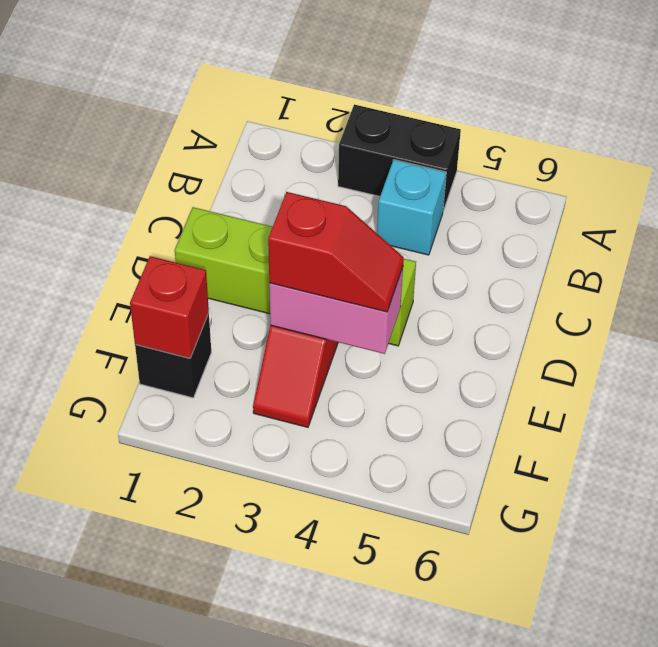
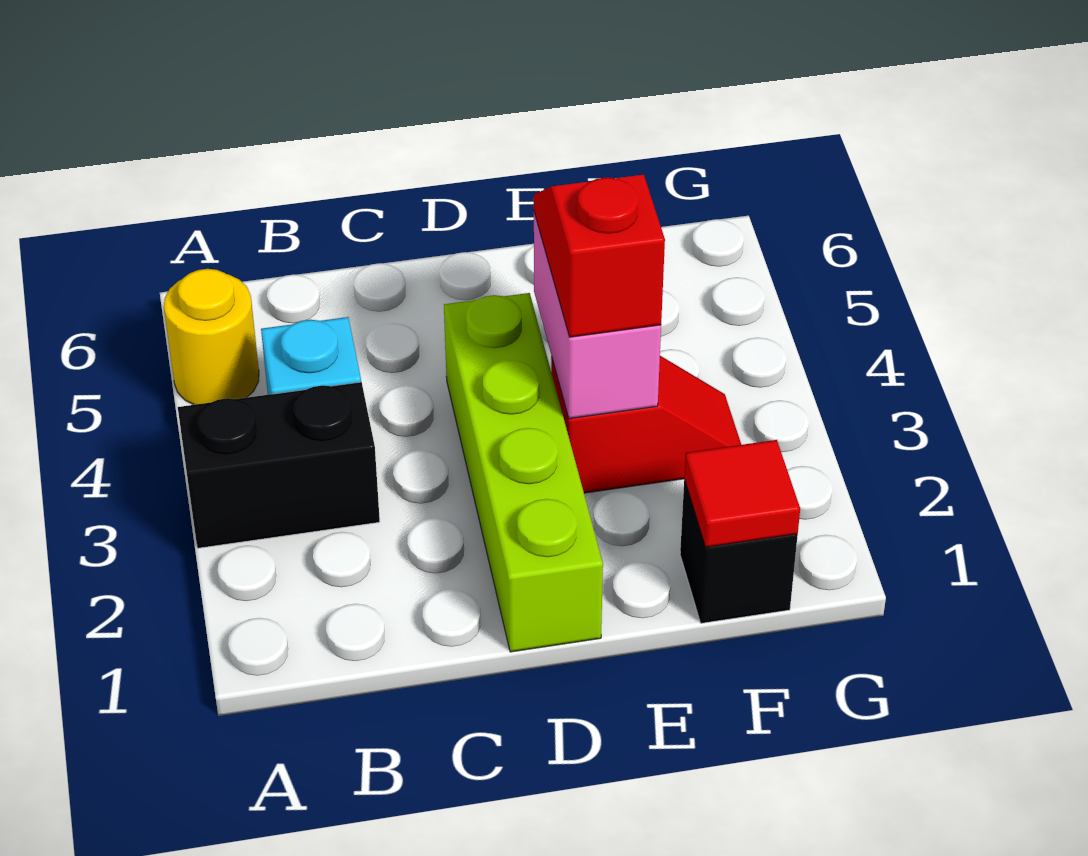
black brick A3:A4 level 1 -> black brick A3:B3 level 1
none -> yellow round brick A5 level 1
red brick F1 level 2 -> red tile F1 level 2

